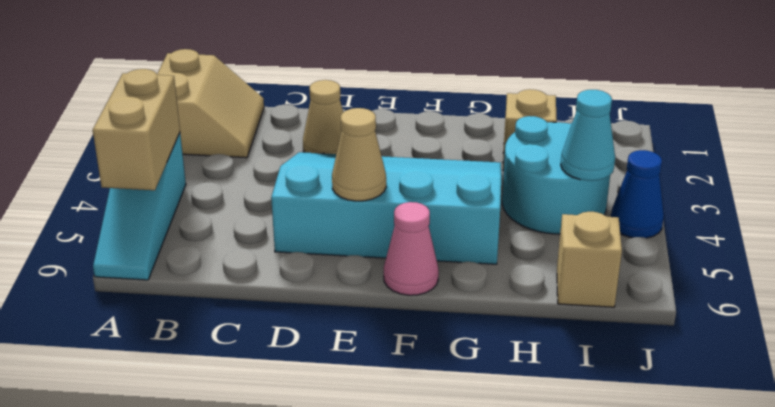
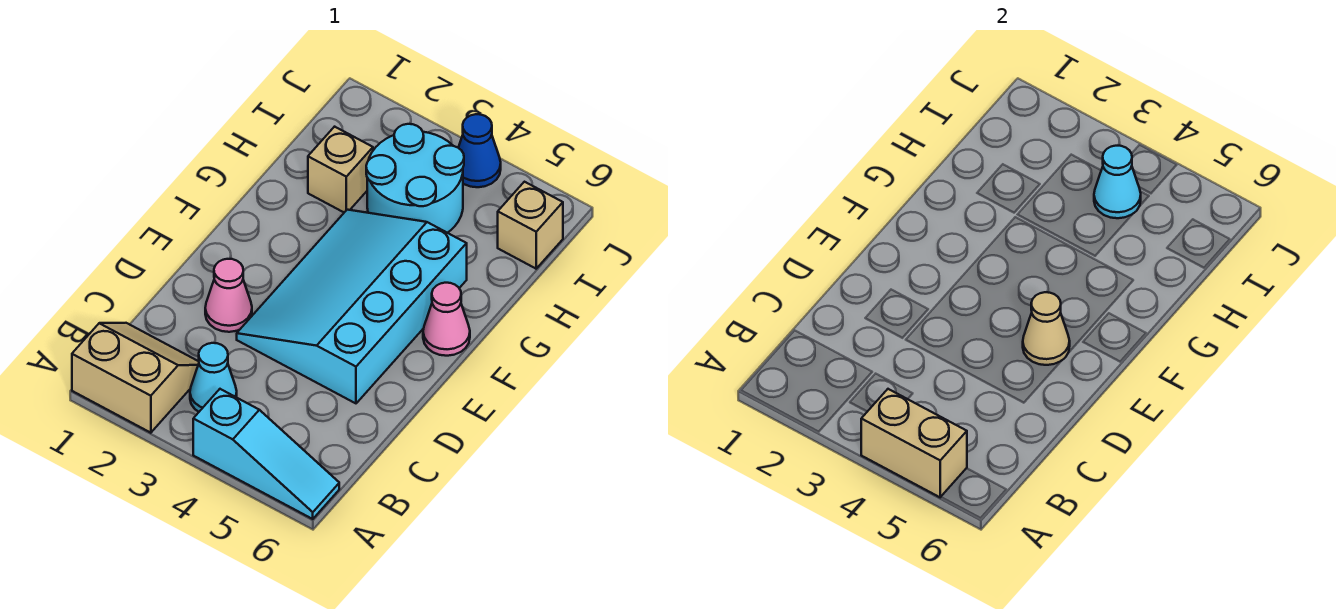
none -> cyan cone B3 level 1
tan cone D2 level 1 -> pink cone D2 level 1

